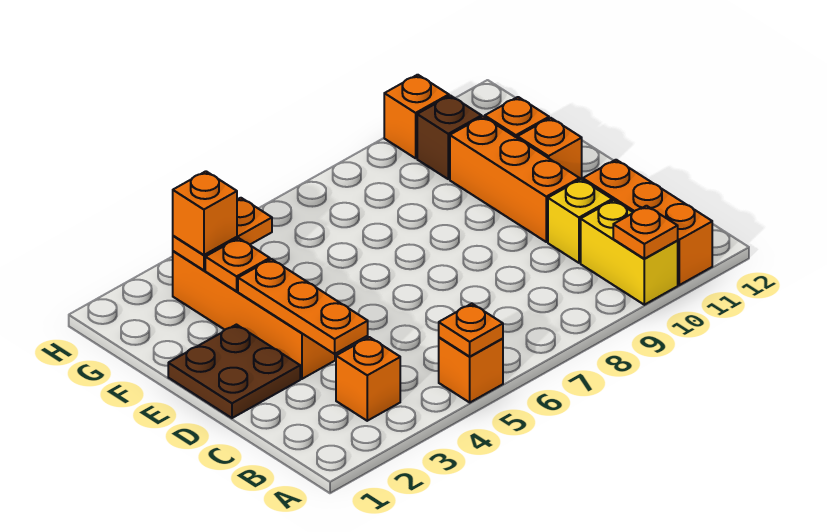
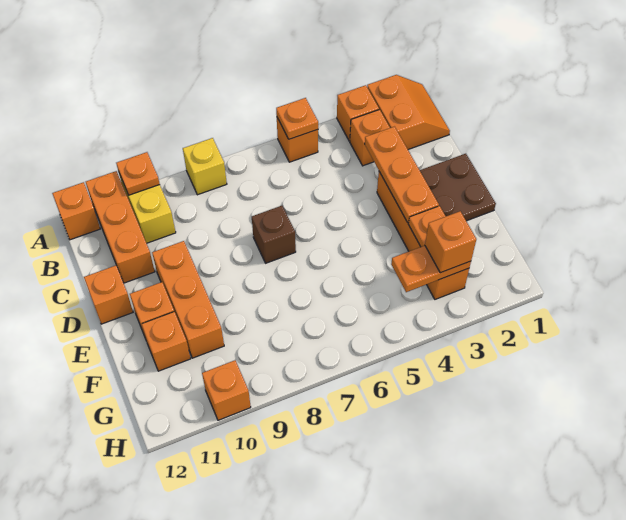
none -> orange slope A1:B2 level 1 top 2
none -> orange brick A3 level 1
none -> orange brick A12 level 1
yellow brick C10 level 1 -> yellow brick A8 level 1
none -> orange brick D12 level 1
brown brick G10 level 1 -> brown brick D7 level 1

